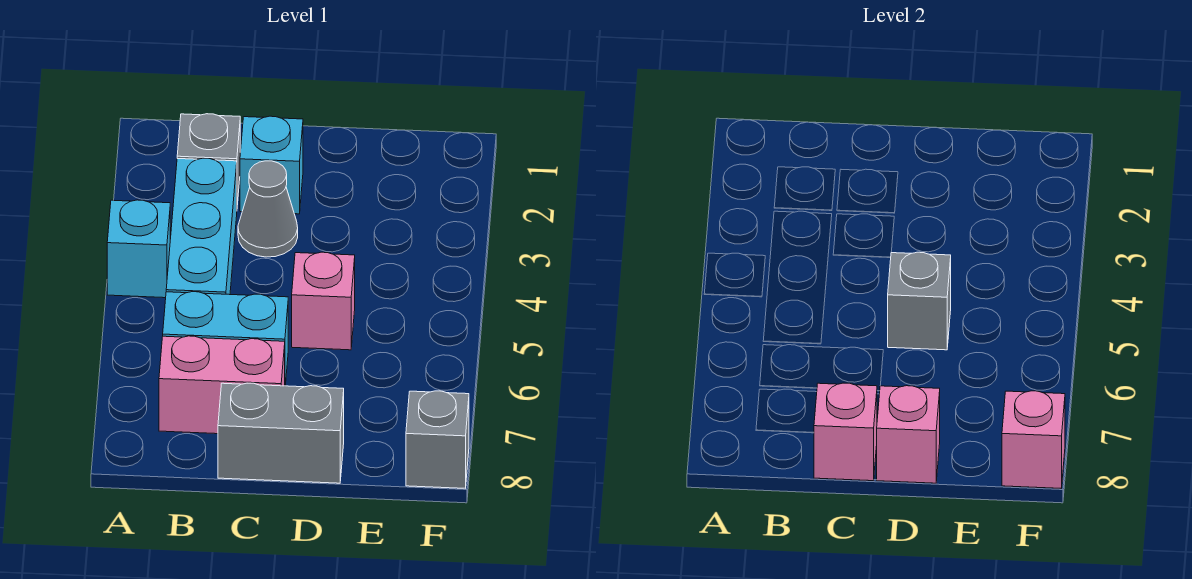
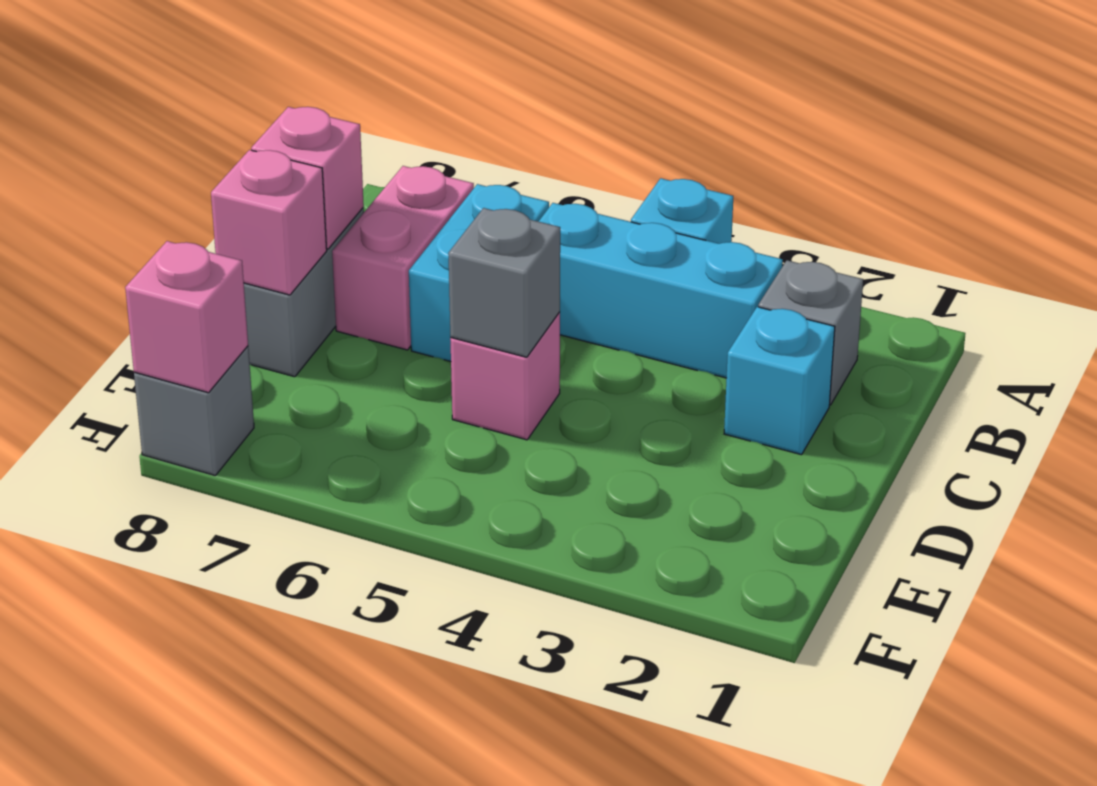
grey cone C3 level 1 -> none

